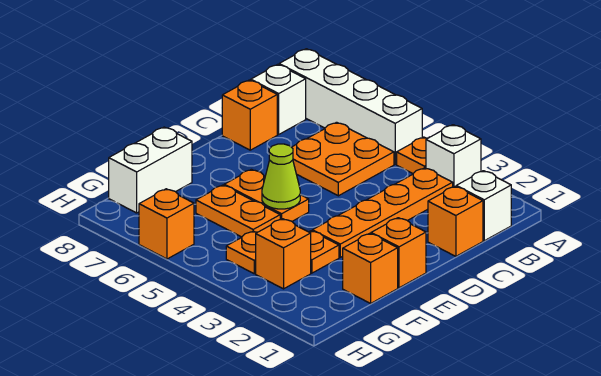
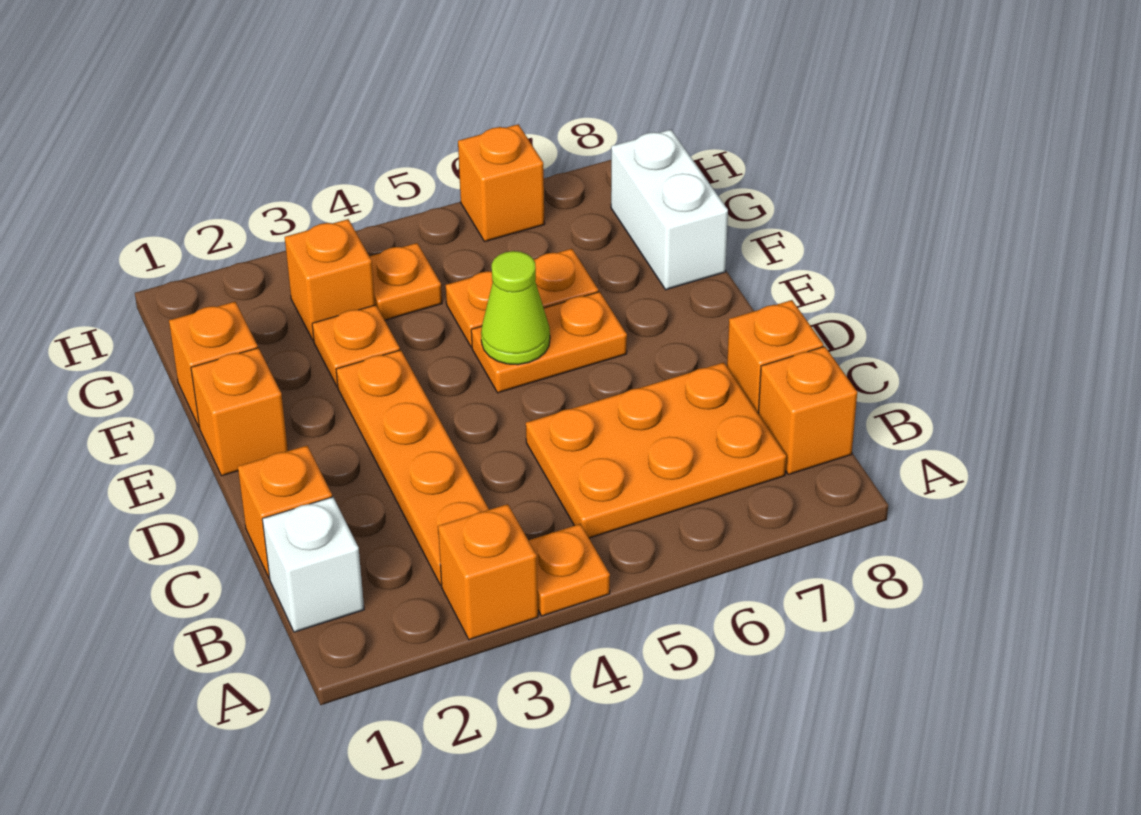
white brick A3 level 1 -> orange brick A3 level 1
white brick A5:A8 level 1 -> none
orange plate B5:C6 level 1 -> orange plate B5:C7 level 1
white brick B8 level 1 -> orange brick B8 level 1

